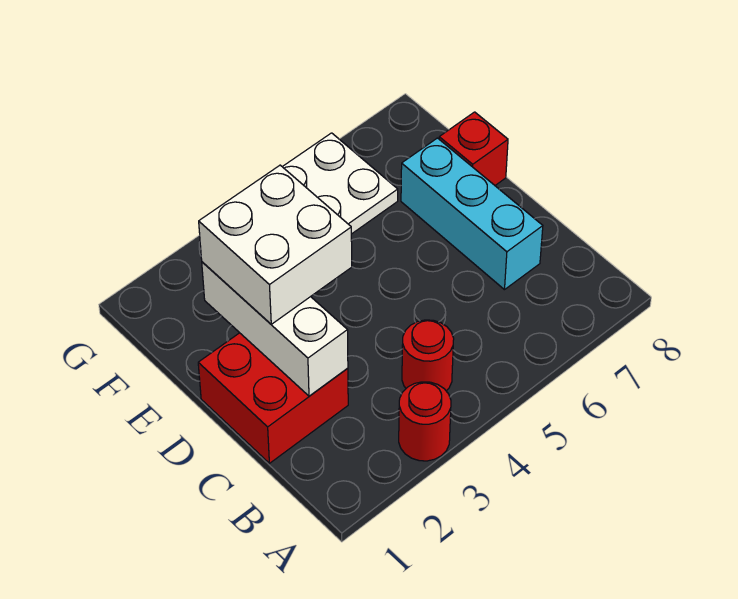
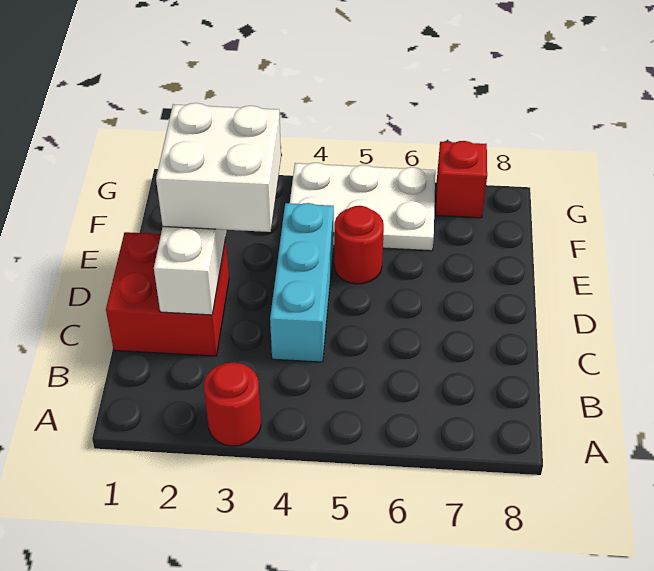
red round brick B4 level 1 -> red round brick E5 level 1
cyan brick C7:E7 level 1 -> cyan brick C4:E4 level 1
red brick E8 level 1 -> red brick G7 level 1

